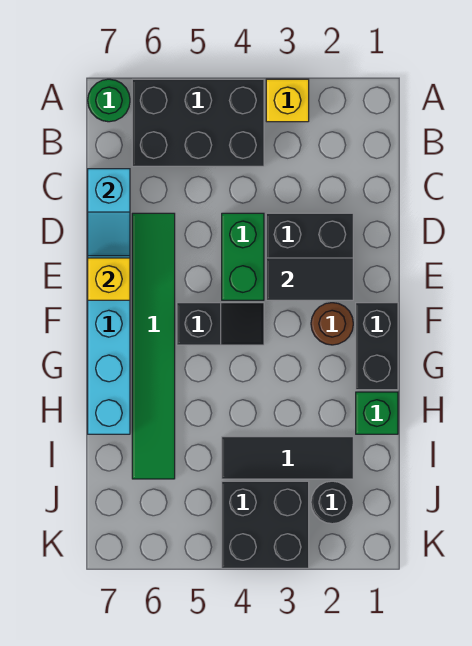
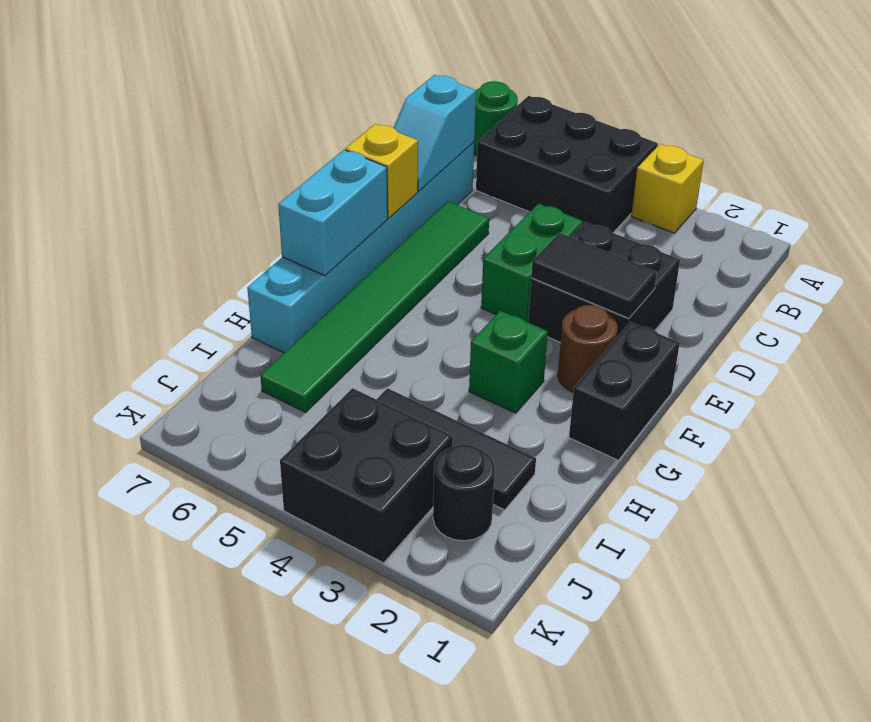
black slope F4:F5 level 1 top 5 -> none
none -> cyan brick F7:G7 level 2
green brick H1 level 1 -> green brick G3 level 1

